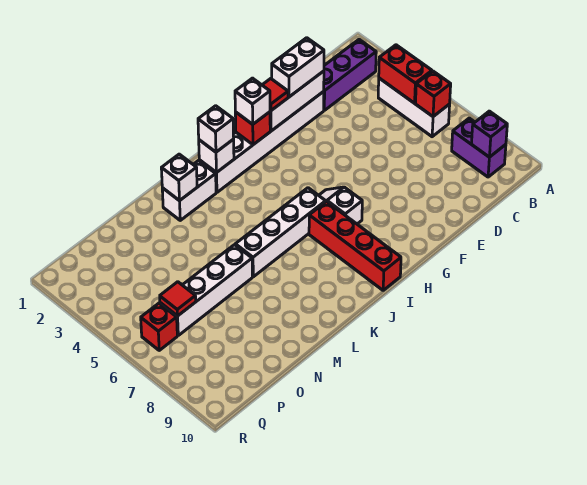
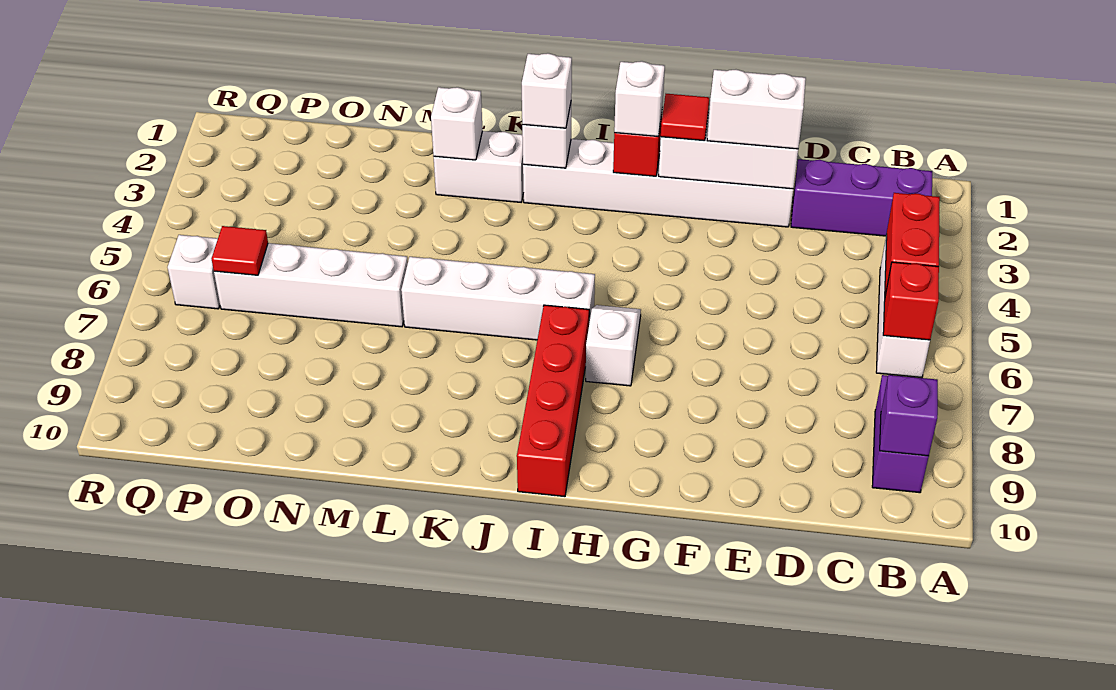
red brick Q6 level 1 -> white brick Q6 level 1

